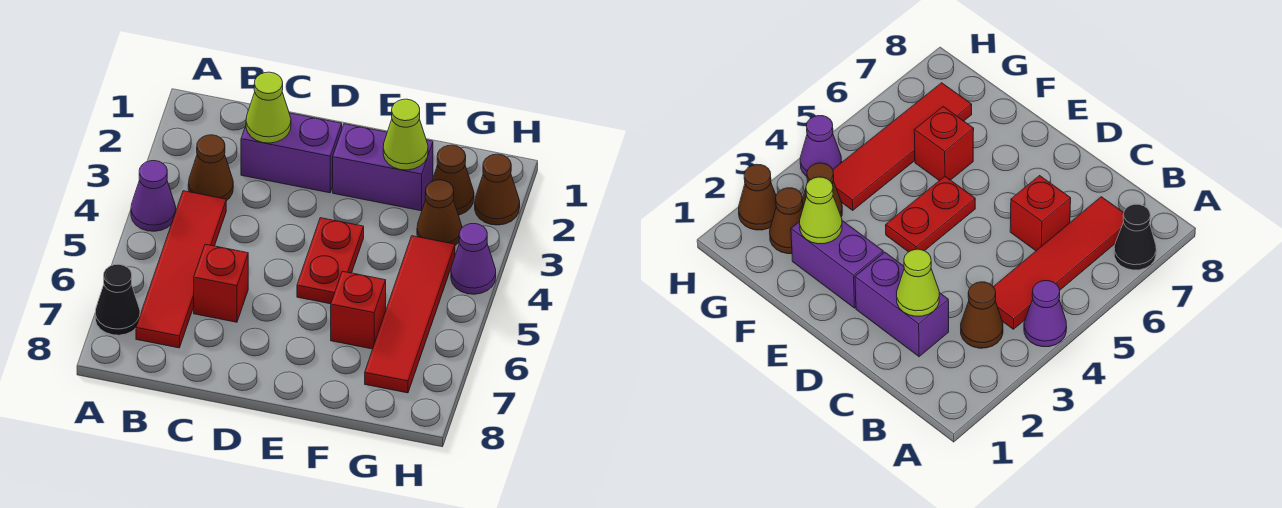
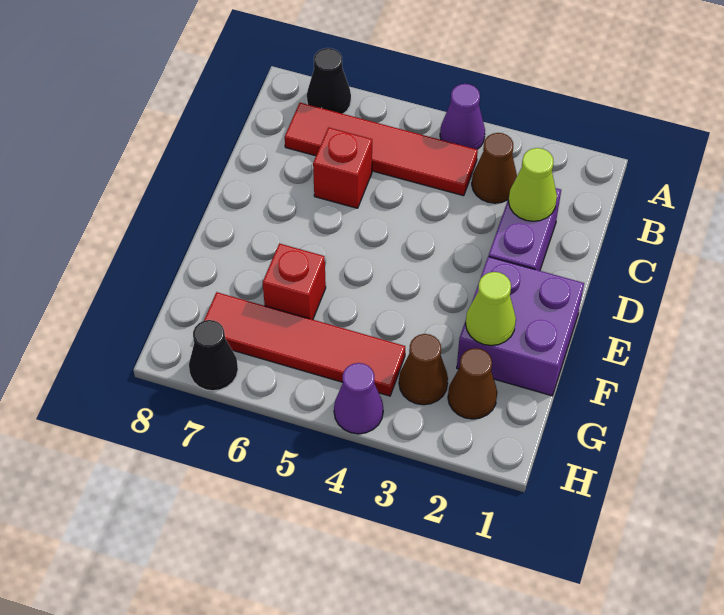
purple brick E2:F2 level 1 -> purple brick E1:F2 level 1
red plate E4:E5 level 1 -> none
brown cone H2 level 1 -> none
none -> black cone H7 level 1

